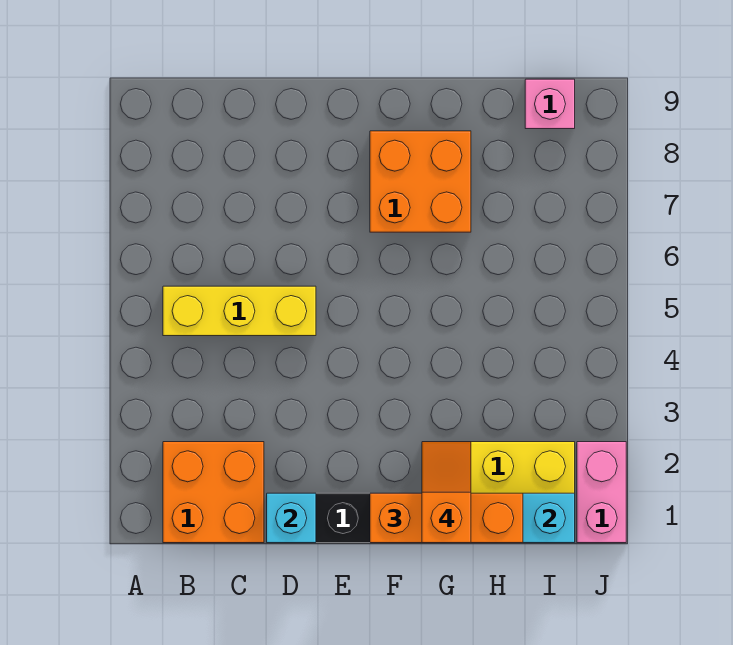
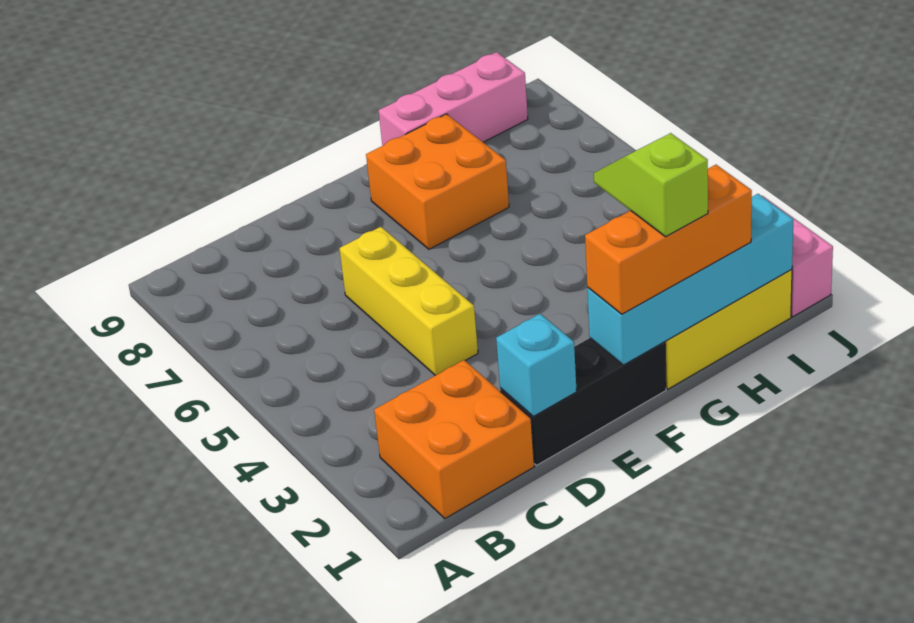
yellow brick B5:D5 level 1 -> yellow brick D4:D6 level 1
orange slope G1:G2 level 4 top 1 -> lime slope G1:G2 level 4 top 1
pink brick I9 level 1 -> pink brick G9:I9 level 1

